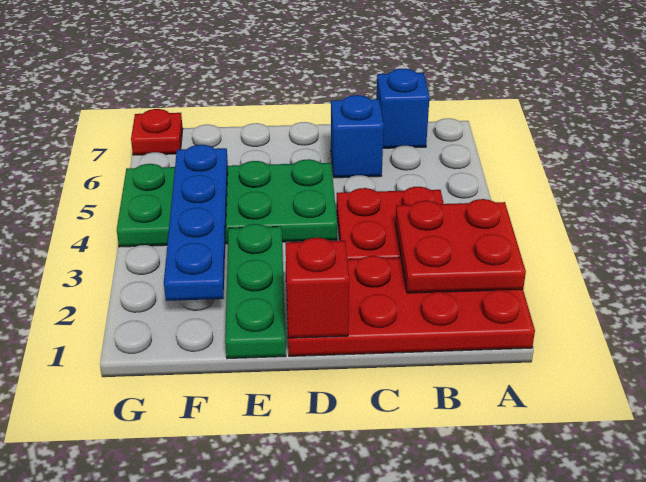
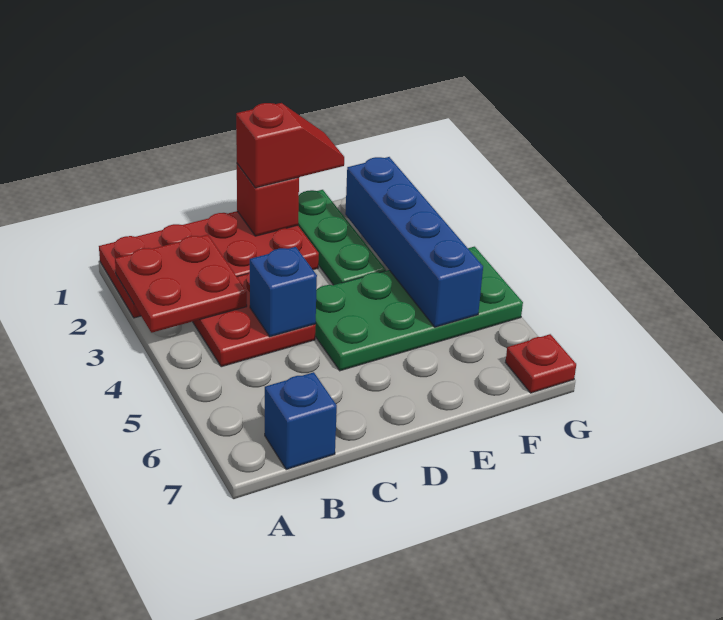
blue brick C6 level 1 -> blue brick C4 level 2
none -> red slope D1:E1 level 3 top D
blue plate F2:F5 level 2 -> blue brick F2:F5 level 2

